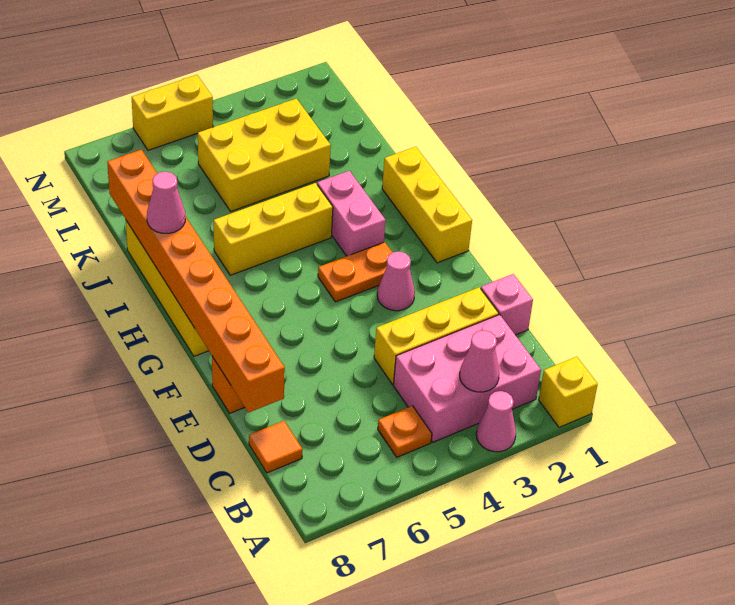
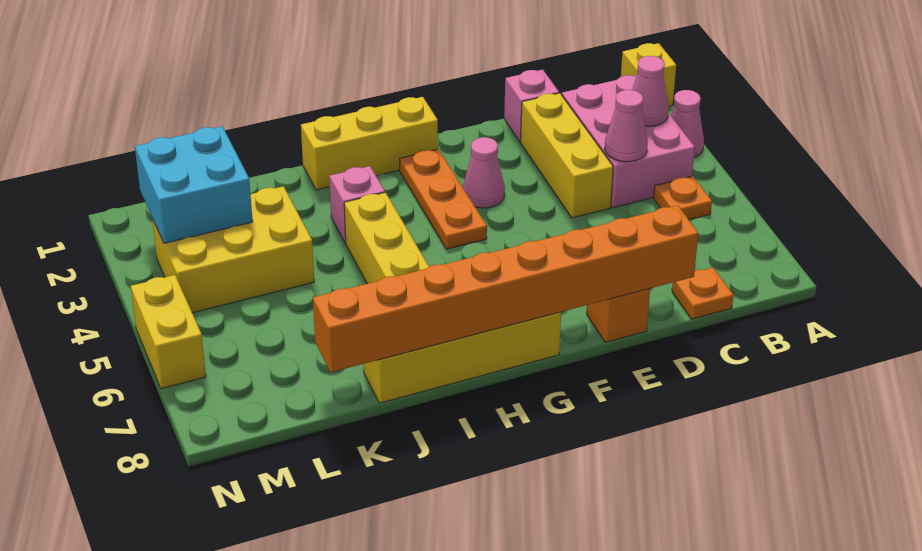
orange tile C8 level 1 -> orange plate C8 level 1
orange plate G3:G4 level 1 -> orange plate G2:G4 level 1
pink brick H3:I3 level 1 -> pink brick I3 level 1
pink cone I8 level 3 -> pink cone C4 level 2
yellow brick K3:L5 level 1 -> yellow brick K3:M4 level 1
none -> cyan brick L2:M3 level 2

